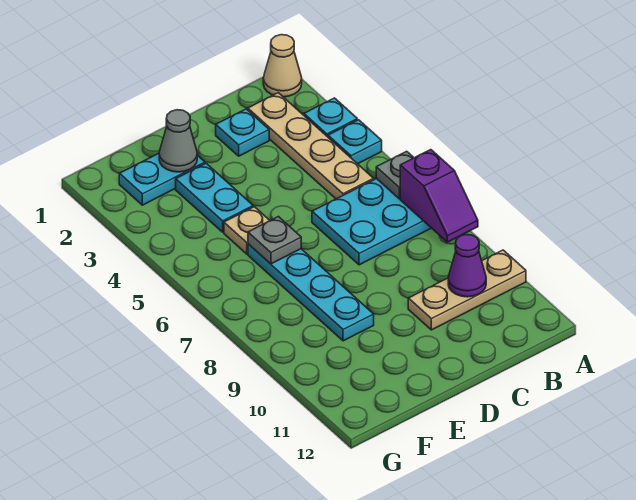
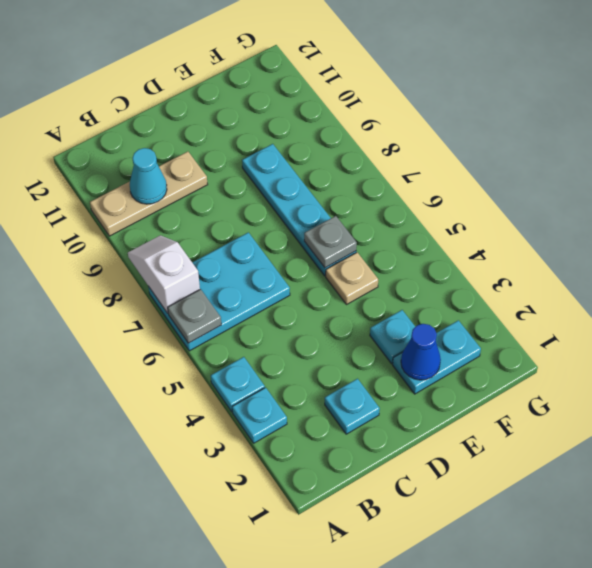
tan cone A1 level 1 -> none
purple slope A7:A8 level 2 top 7 -> white slope A7:A8 level 2 top 7
tan plate B2:B5 level 1 -> none
purple cone B10 level 2 -> cyan cone B10 level 2
grey cone E2 level 2 -> blue cone E2 level 2
cyan plate E3:E4 level 1 -> cyan plate E3 level 1

